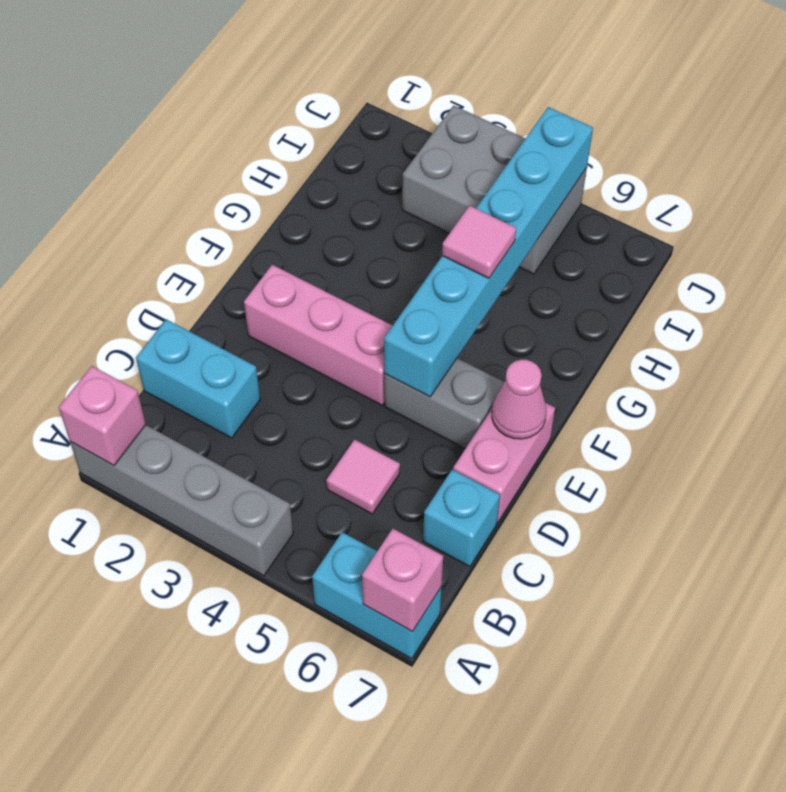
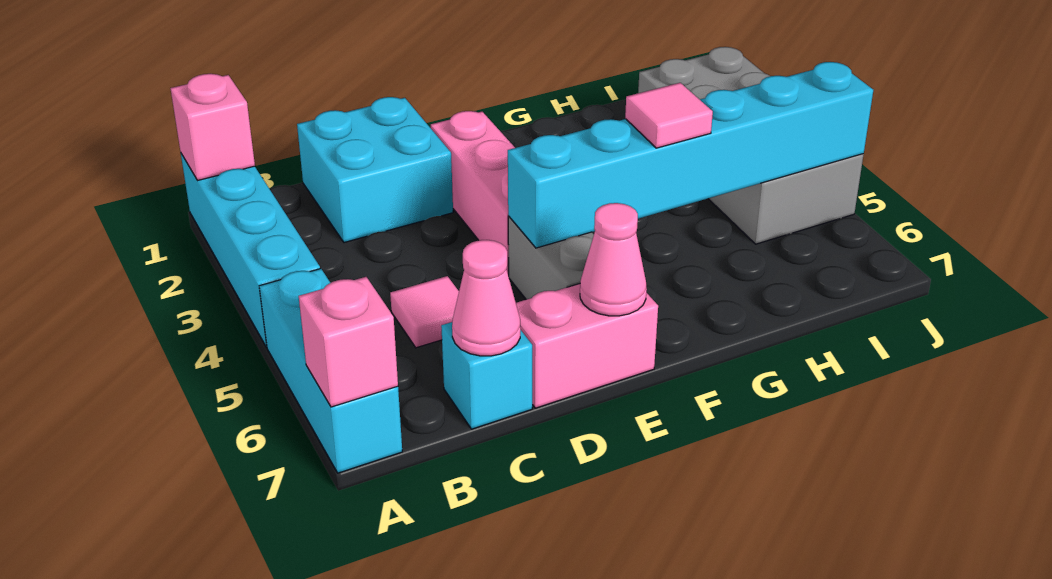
grey brick A1:A4 level 1 -> cyan brick A1:A4 level 1
cyan brick A6:A7 level 1 -> cyan brick A5:A7 level 1
cyan brick C1:C2 level 1 -> cyan brick C1:D2 level 1
none -> pink cone C7 level 2
grey brick I3:J5 level 1 -> grey brick I2:J5 level 1

